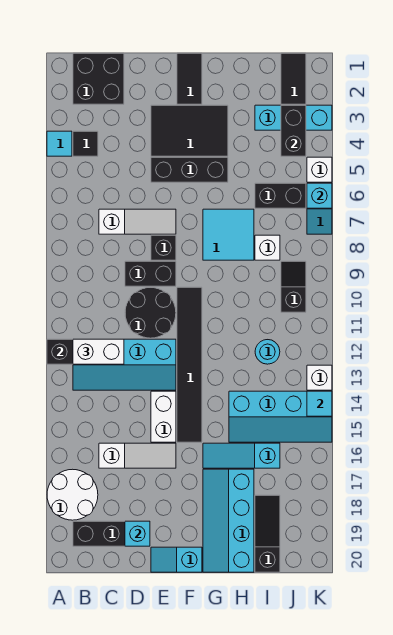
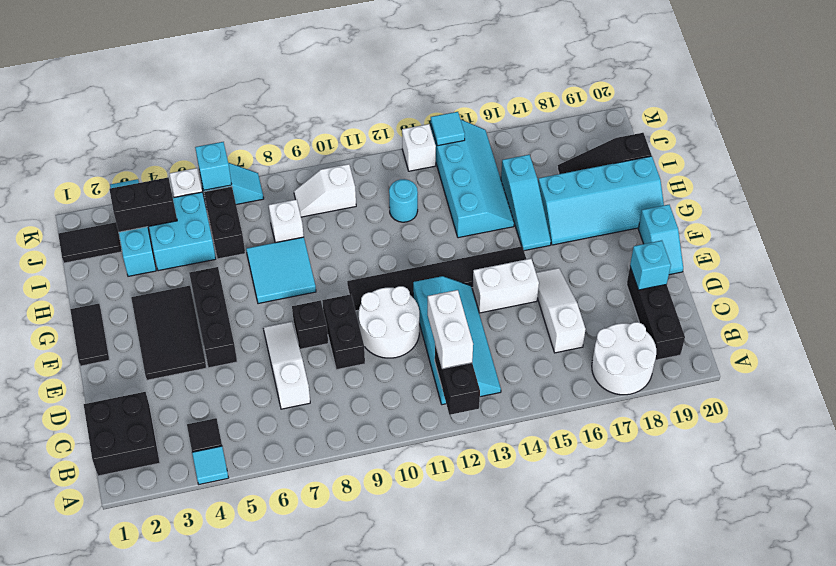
black round brick D10:E11 level 1 -> white round brick D10:E11 level 1
black tile F1:F2 level 1 -> black tile F1:G1 level 1
none -> cyan brick I4:J5 level 1
black slope J9:J10 level 1 top 10 -> white slope J9:J10 level 1 top 10

